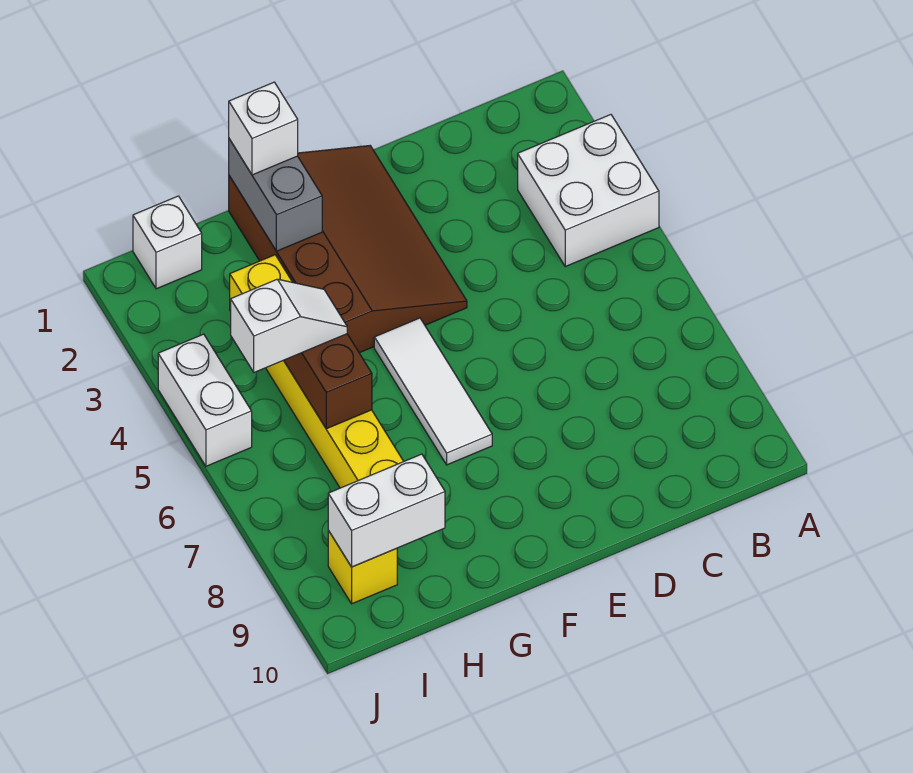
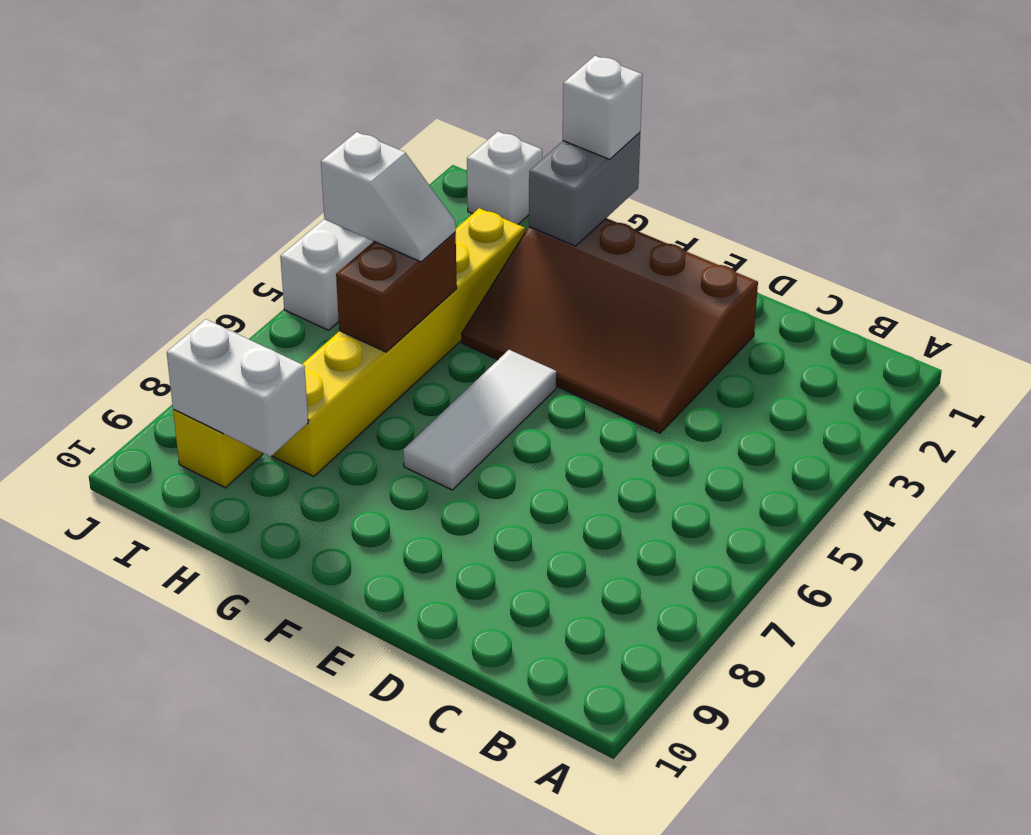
white brick A3:B4 level 1 -> none
brown slope E1:G4 level 1 top G -> brown slope D2:G4 level 1 top 2

